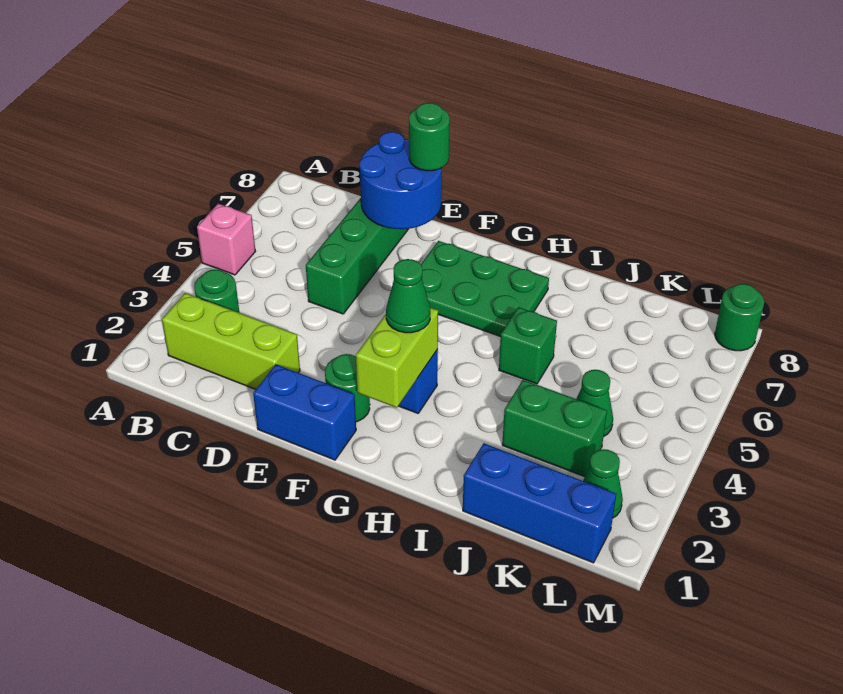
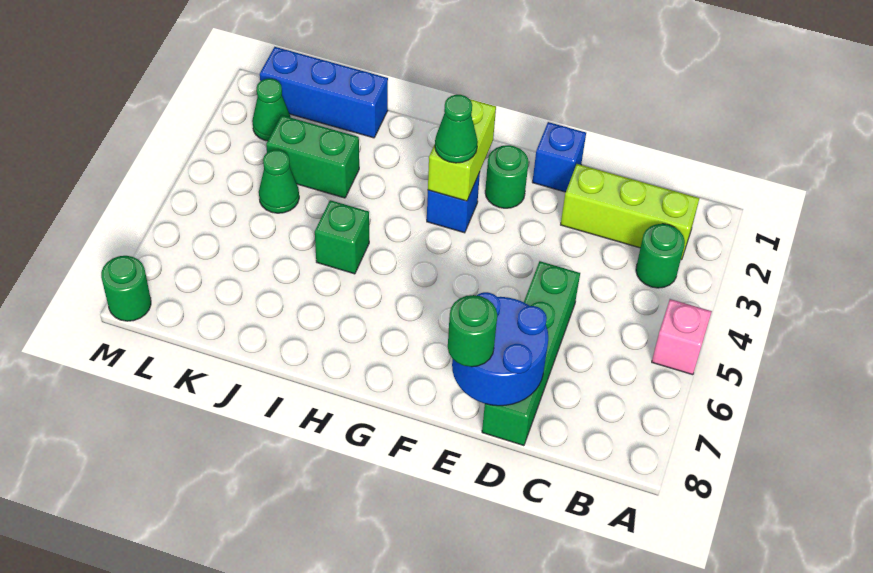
blue brick E1:F1 level 1 -> blue brick E1 level 1
green plate F6:H7 level 1 -> none

